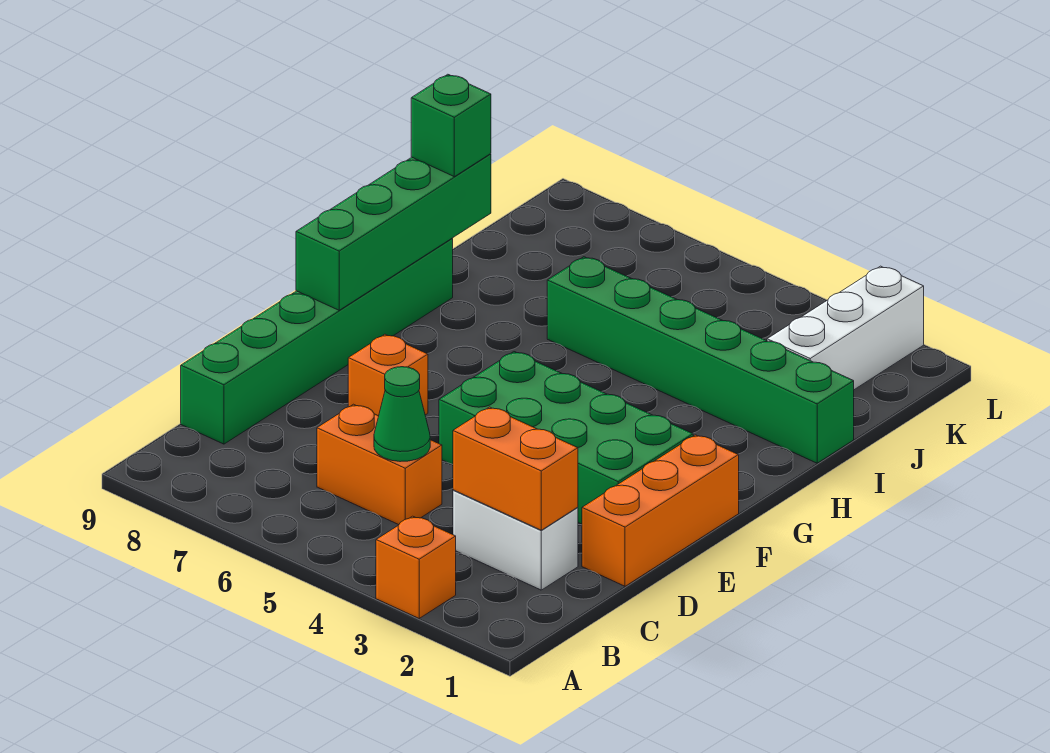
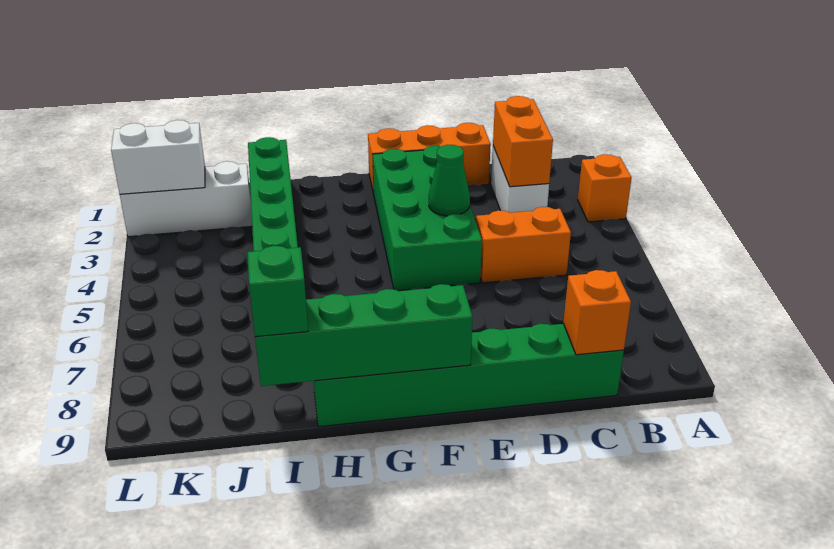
orange brick C5:C6 level 1 -> orange brick C5:D5 level 1
green cone C5 level 2 -> green cone E4 level 2
orange brick E7 level 1 -> orange brick C9 level 2
none -> white brick K2:L2 level 2

